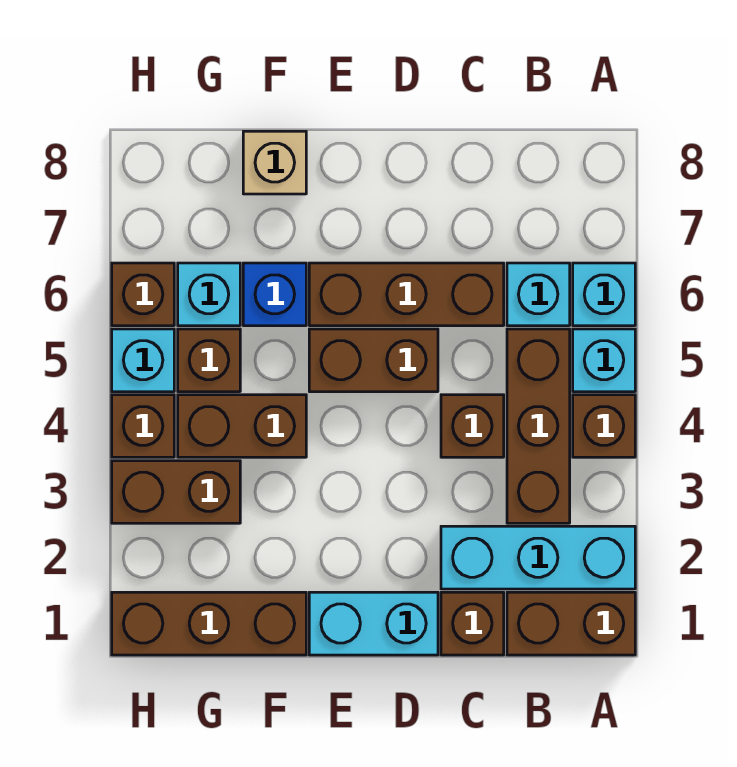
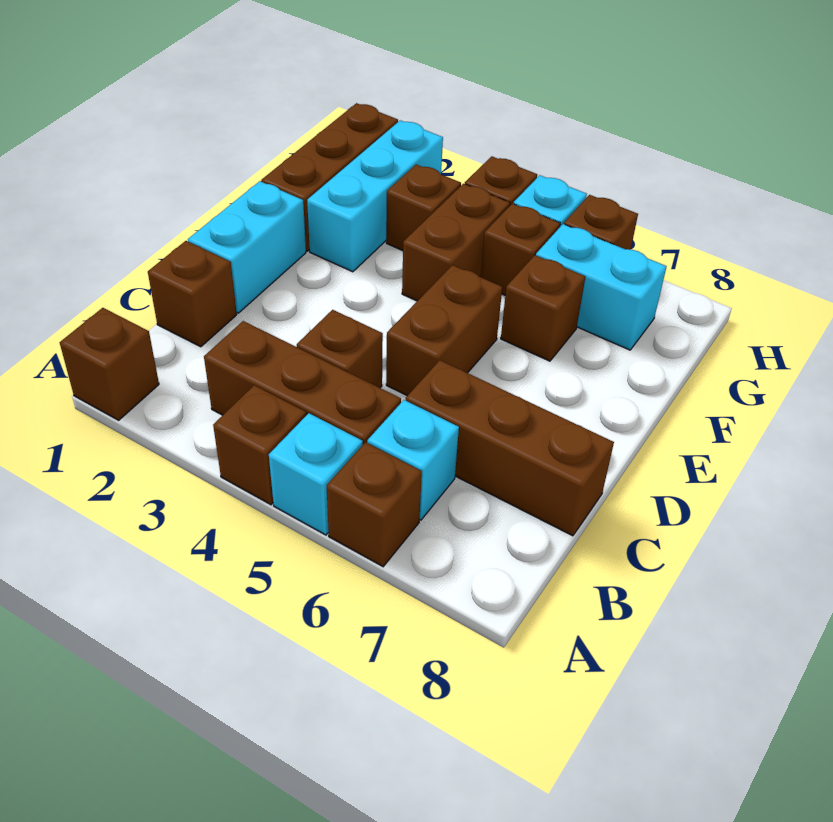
brown brick A1:B1 level 1 -> brown brick A1 level 1
cyan brick A2:C2 level 1 -> cyan brick F2:H2 level 1
cyan brick A6 level 1 -> brown brick A6 level 1
brown brick C6:E6 level 1 -> brown brick C6:C8 level 1
blue brick F6 level 1 -> brown brick F6 level 1
tan brick F8 level 1 -> none
brown brick G3:H3 level 1 -> brown brick G3 level 1
cyan brick G6 level 1 -> cyan brick G6:G7 level 1

